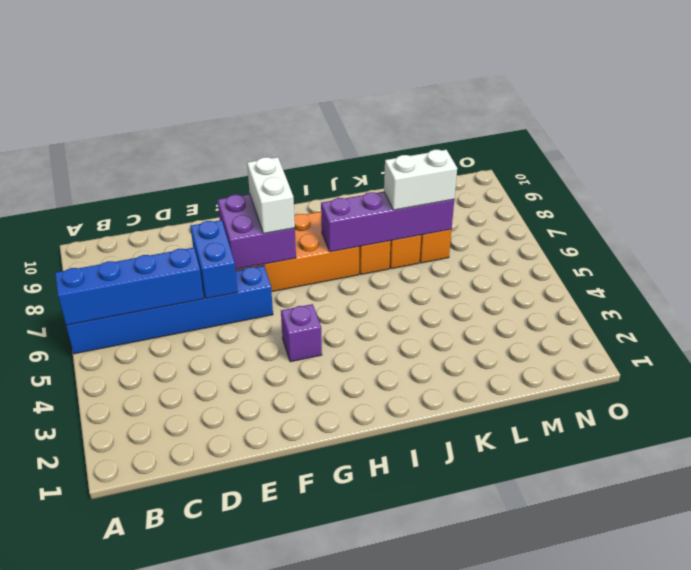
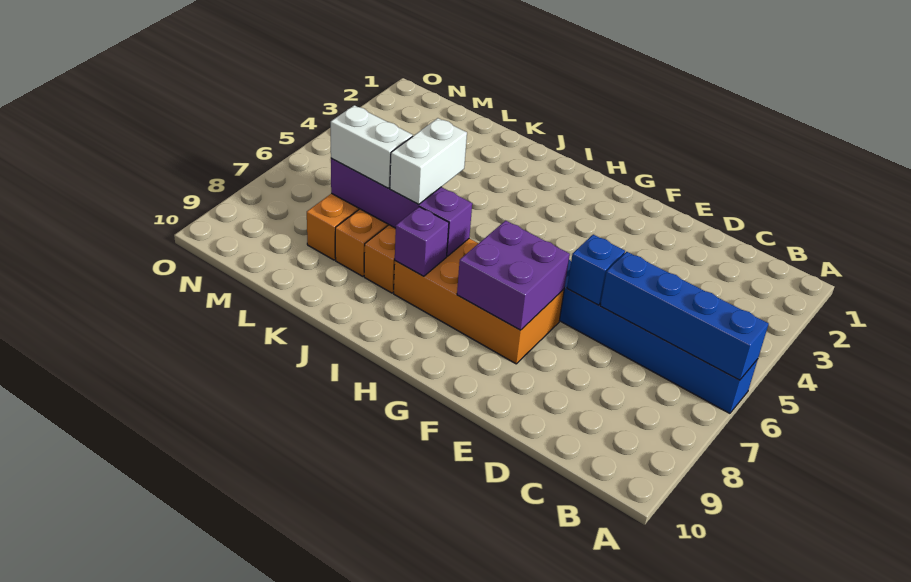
blue brick E6:E7 level 2 -> blue brick E6 level 2
purple brick G4 level 1 -> purple brick I8 level 2
white brick G7:G8 level 3 -> white brick J6:J7 level 3

